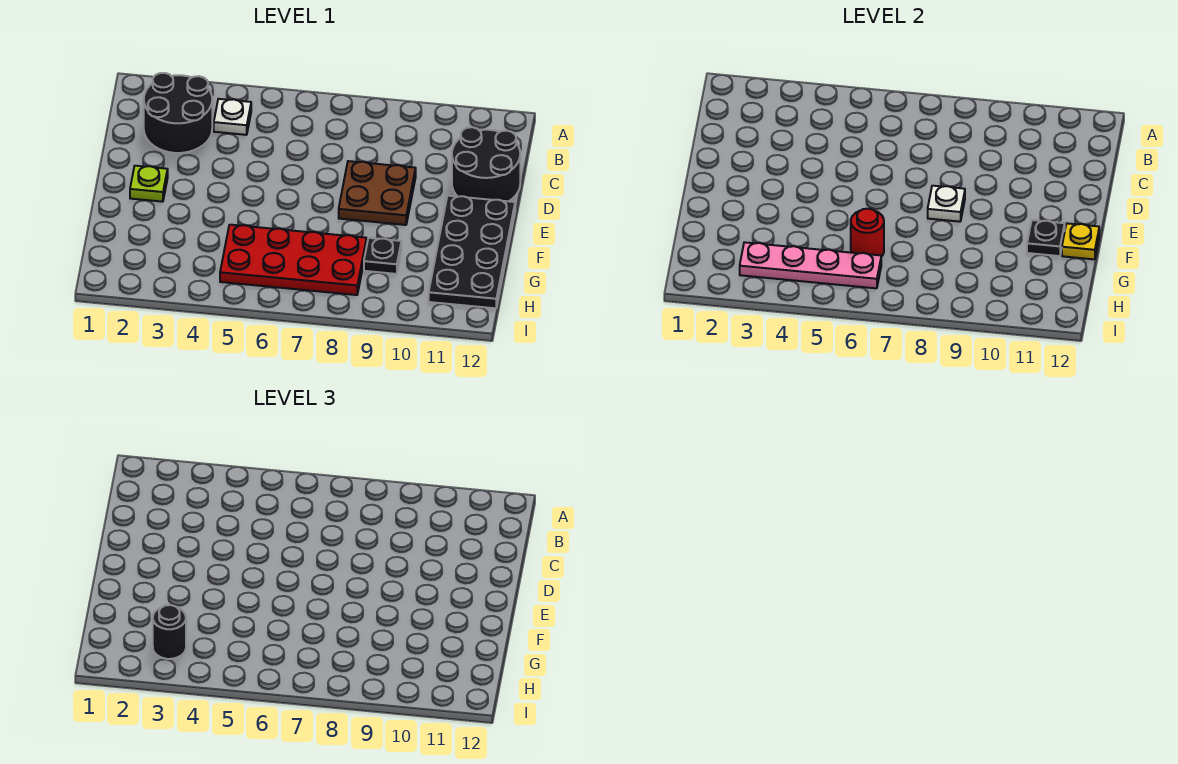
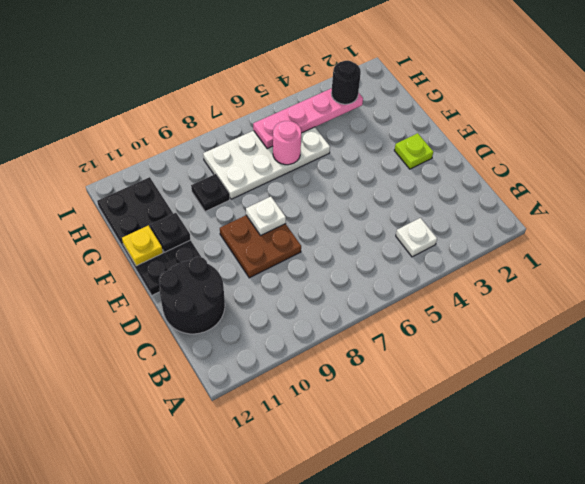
black round brick B2:C3 level 1 -> none
red plate G5:H8 level 1 -> white plate G5:H8 level 1
red round brick G6 level 2 -> pink round brick G6 level 2

